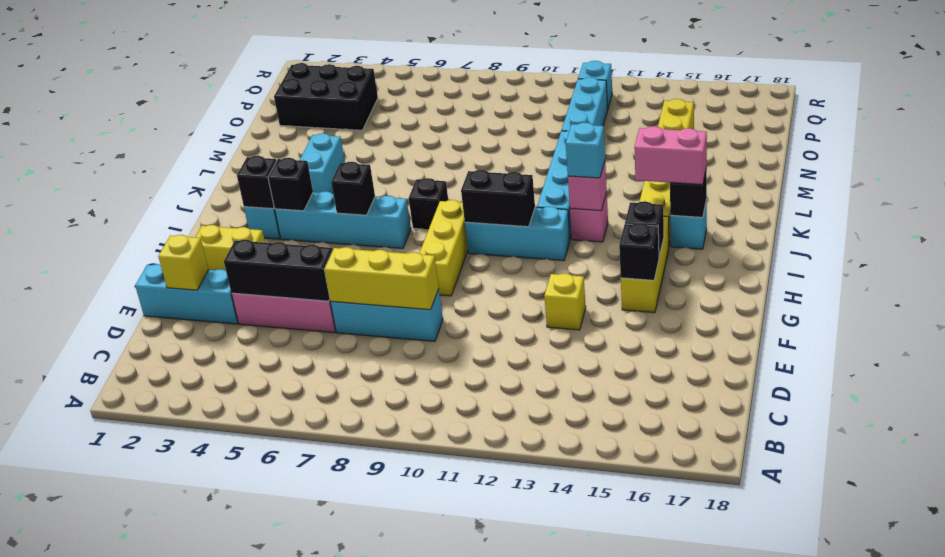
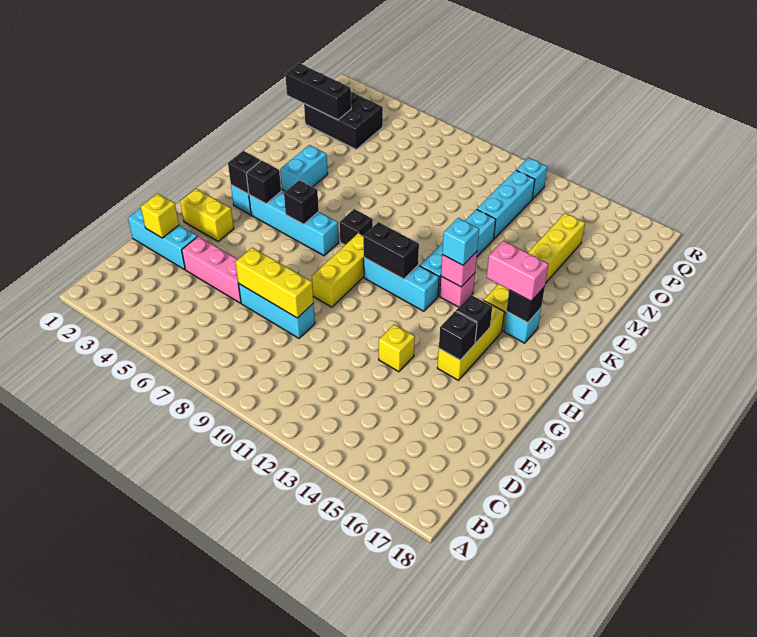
black brick E4:E6 level 2 -> black brick O1:O3 level 2

